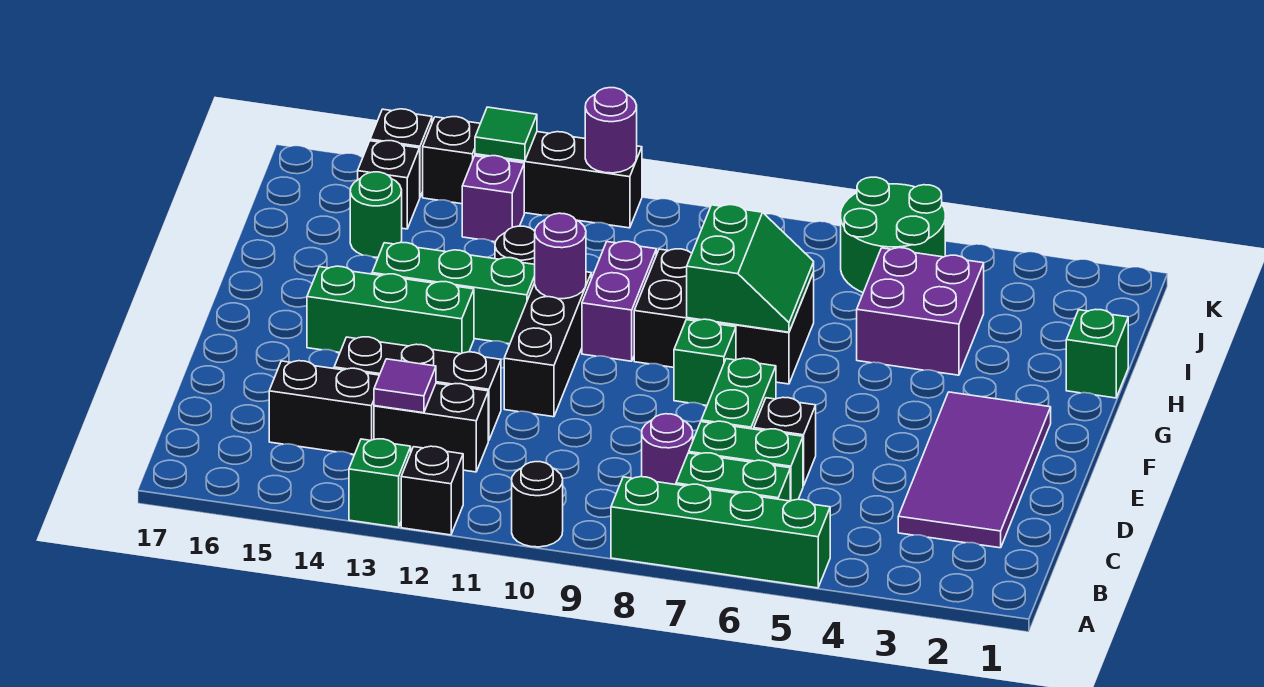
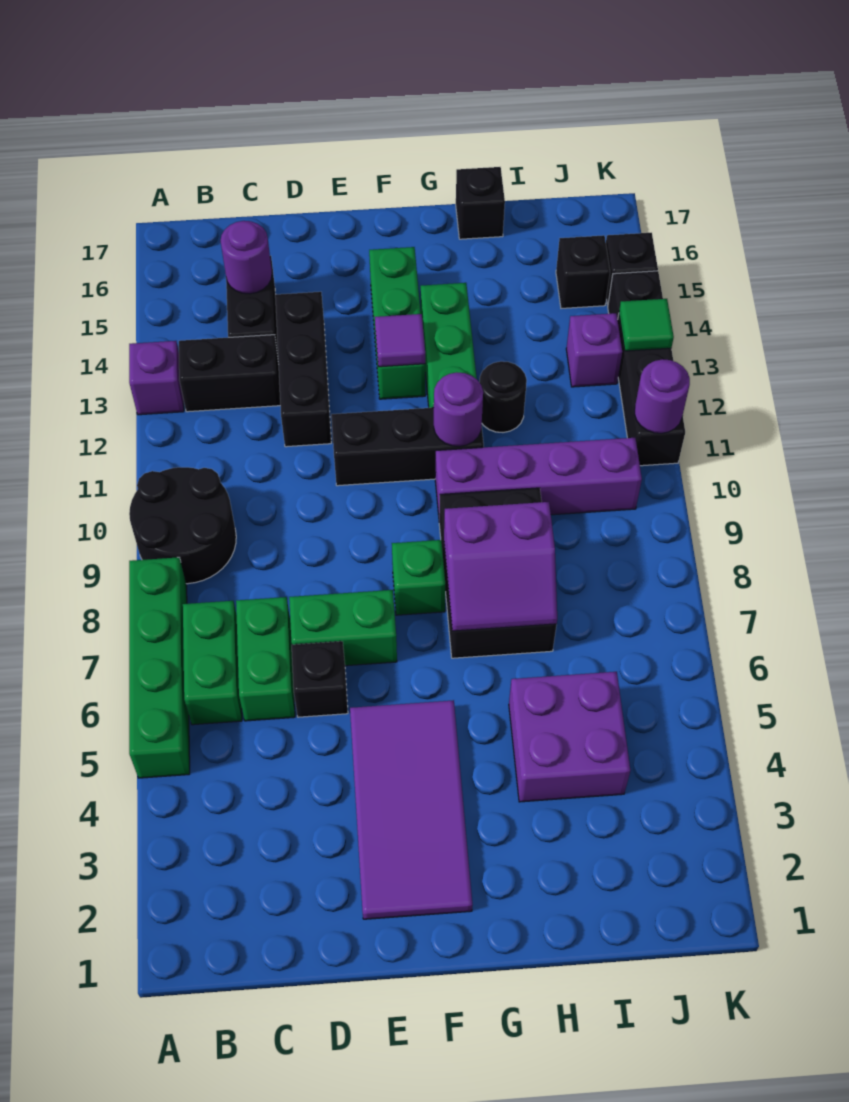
black round brick A10 level 1 -> black round brick A9:B10 level 1
black brick A12 level 1 -> black brick H17 level 1
green brick A13 level 1 -> purple brick A13 level 1
purple tile C2:F3 level 1 -> purple tile E2:F5 level 1
purple round brick C8 level 1 -> purple round brick C15 level 2
black brick C12:C13 level 1 -> black brick B13:C13 level 1
purple tile C13 level 2 -> purple tile F13 level 2
green slope G7:H8 level 2 top 8 -> purple slope G7:H8 level 2 top 8
purple brick G10:H10 level 1 -> purple brick G10:J10 level 1
green brick H1 level 1 -> none
green round brick I15 level 1 -> none
green round brick J5:K6 level 1 -> none

